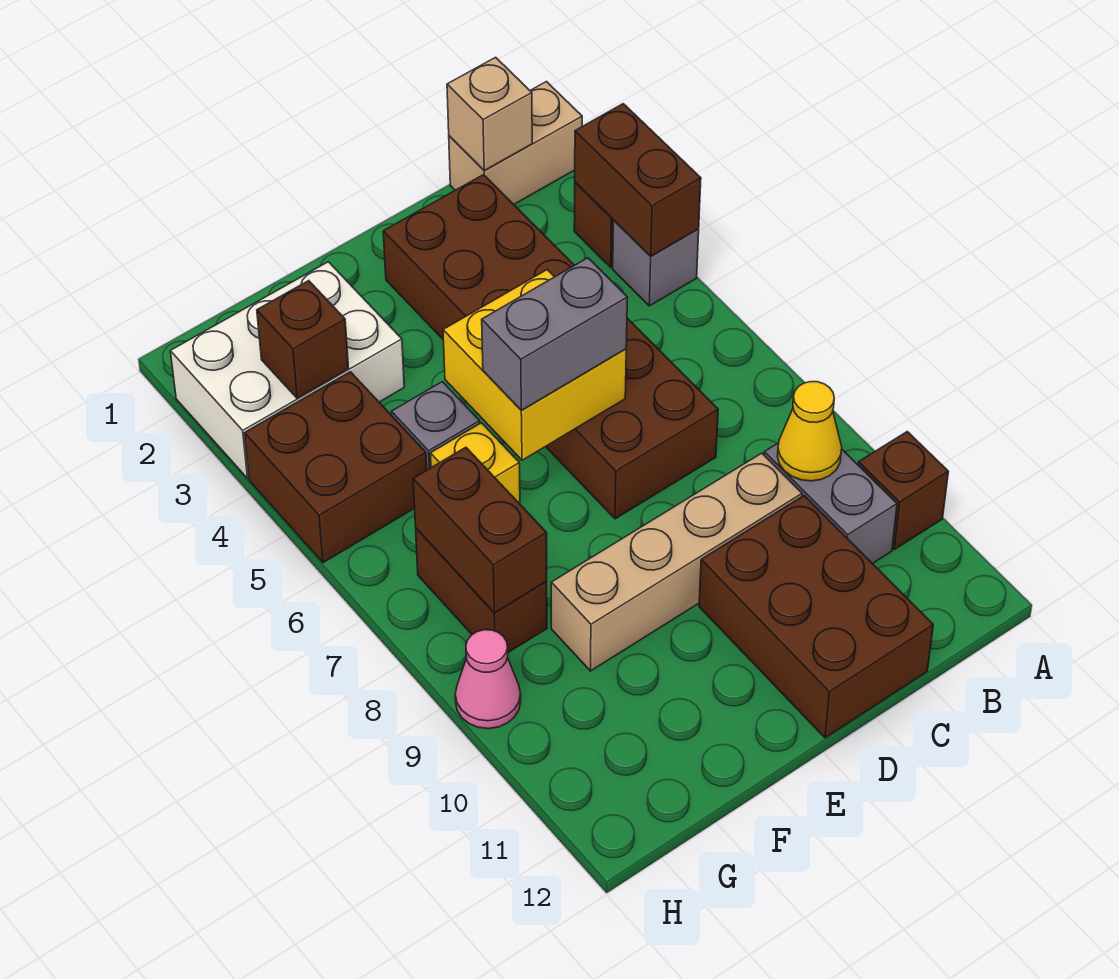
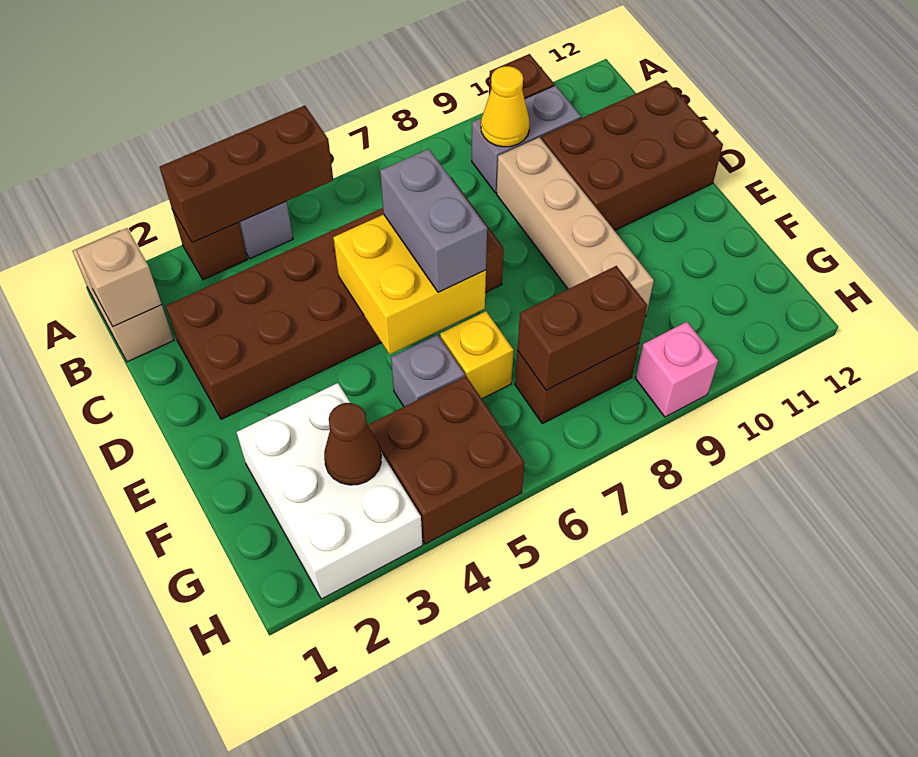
brown brick A3:A4 level 2 -> brown brick A3:A5 level 2
brown brick G3 level 2 -> brown cone G3 level 2
pink cone H9 level 1 -> pink brick H9 level 1

